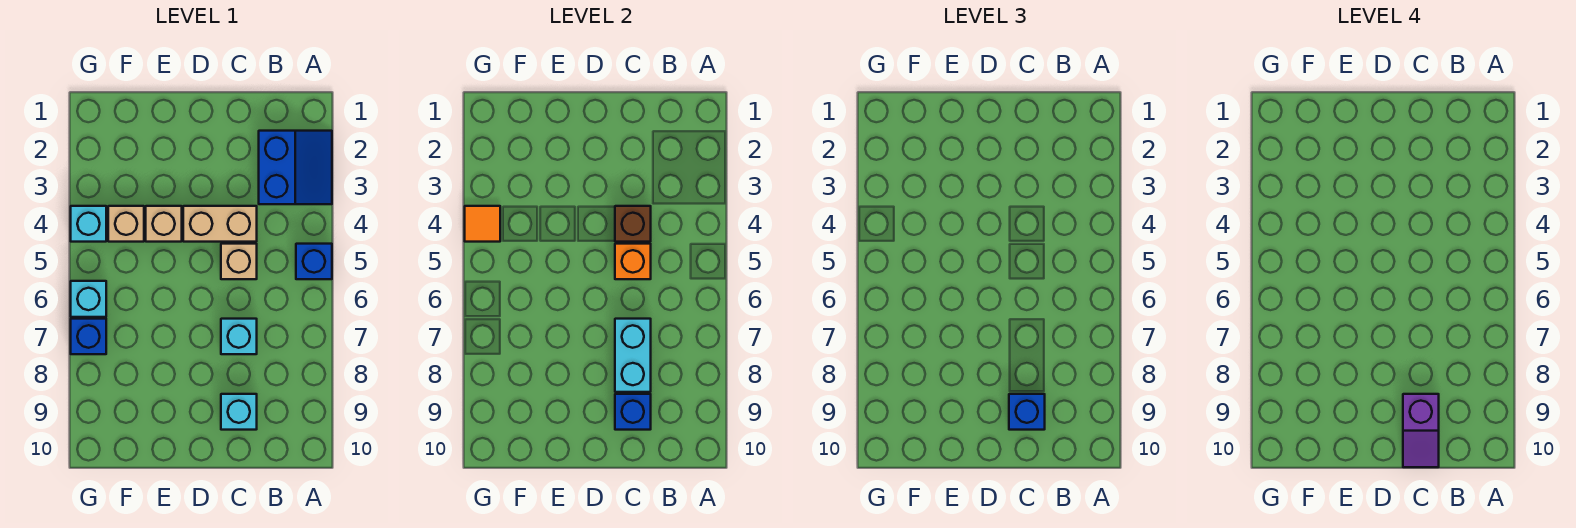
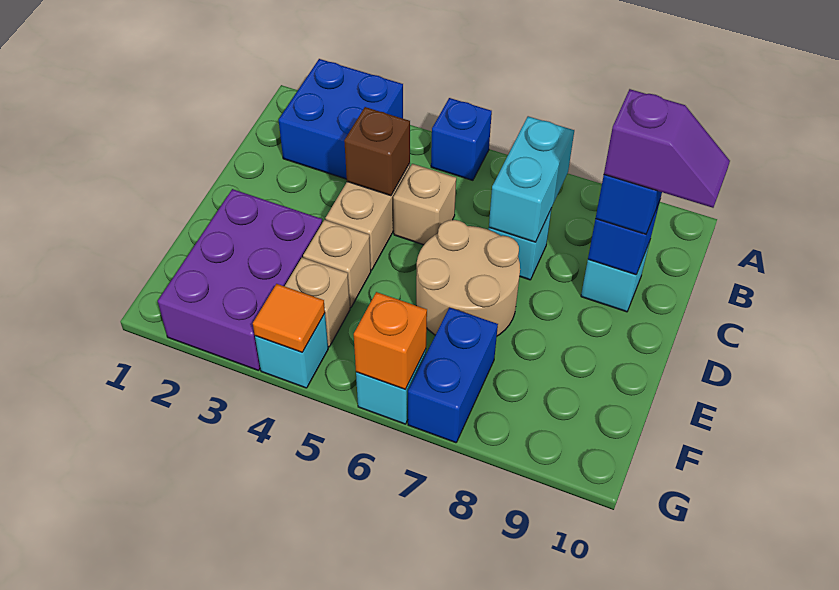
blue slope A2:B3 level 1 top B -> blue brick A2:B3 level 1
orange brick C5 level 2 -> orange brick G6 level 2
cyan brick C7:C8 level 2 -> cyan brick B7:C7 level 2
none -> tan round brick D6:E7 level 1
none -> purple brick E2:G3 level 1
blue brick G7 level 1 -> blue brick F7:G7 level 1

